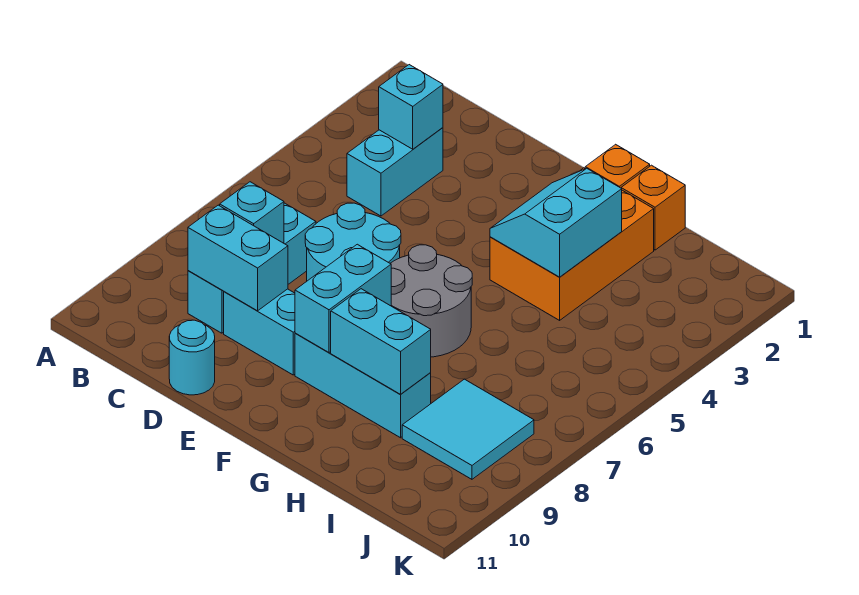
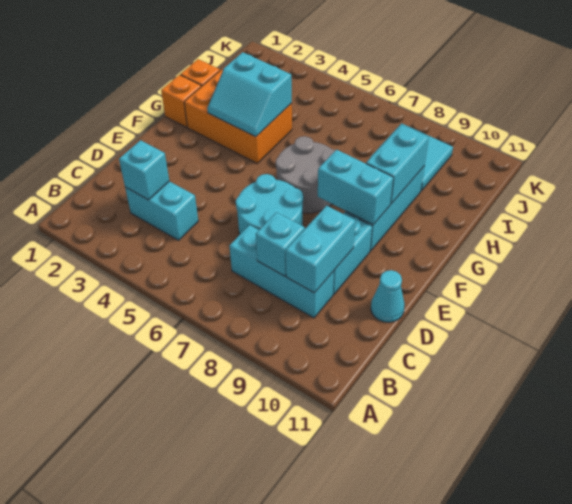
cyan round brick D11 level 1 -> cyan cone D11 level 1

